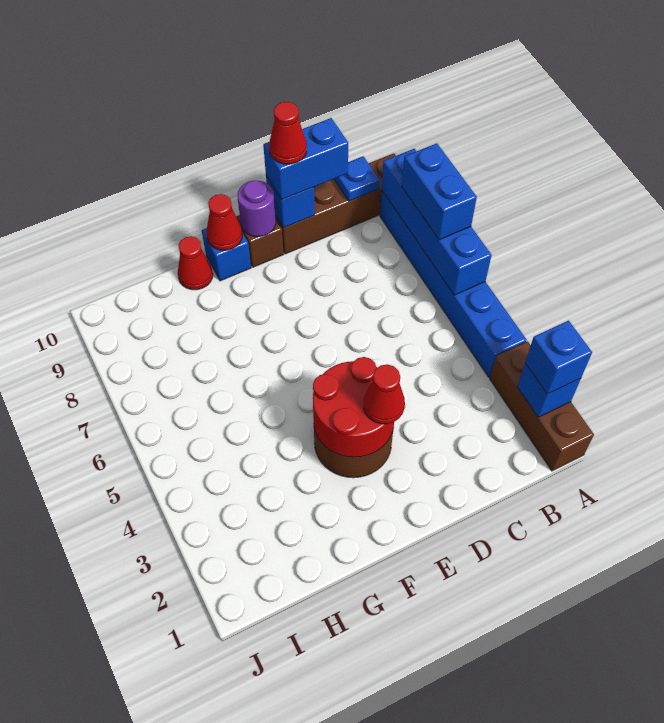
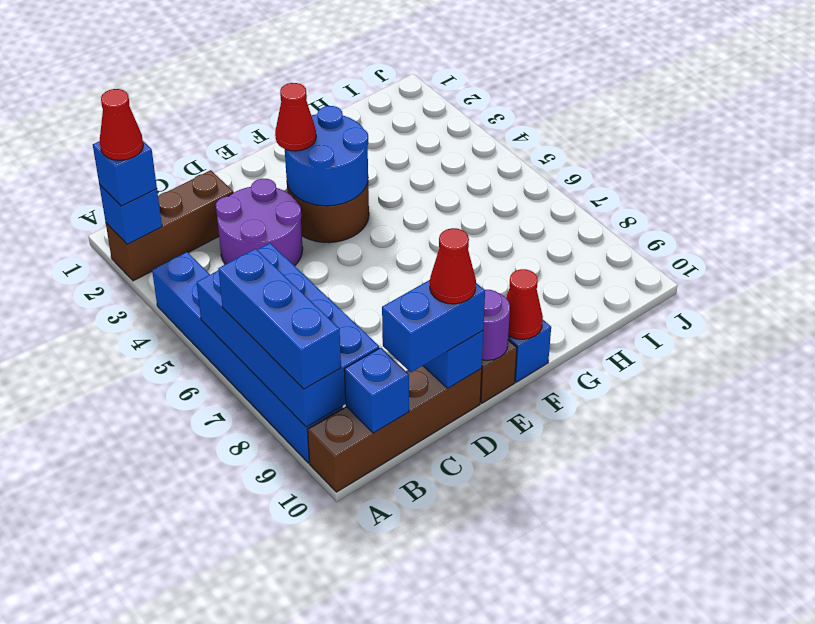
brown brick A1:A3 level 1 -> brown brick A2:C2 level 1
blue brick A6:A9 level 2 -> blue brick A6:B9 level 2
blue brick A7:A8 level 3 -> blue brick A7:A9 level 3
blue plate B10 level 2 -> blue brick B10 level 2
none -> purple round brick C3:D4 level 1
red round brick E3:F4 level 2 -> blue round brick E3:F4 level 2
red cone G10 level 1 -> red cone A2 level 4

